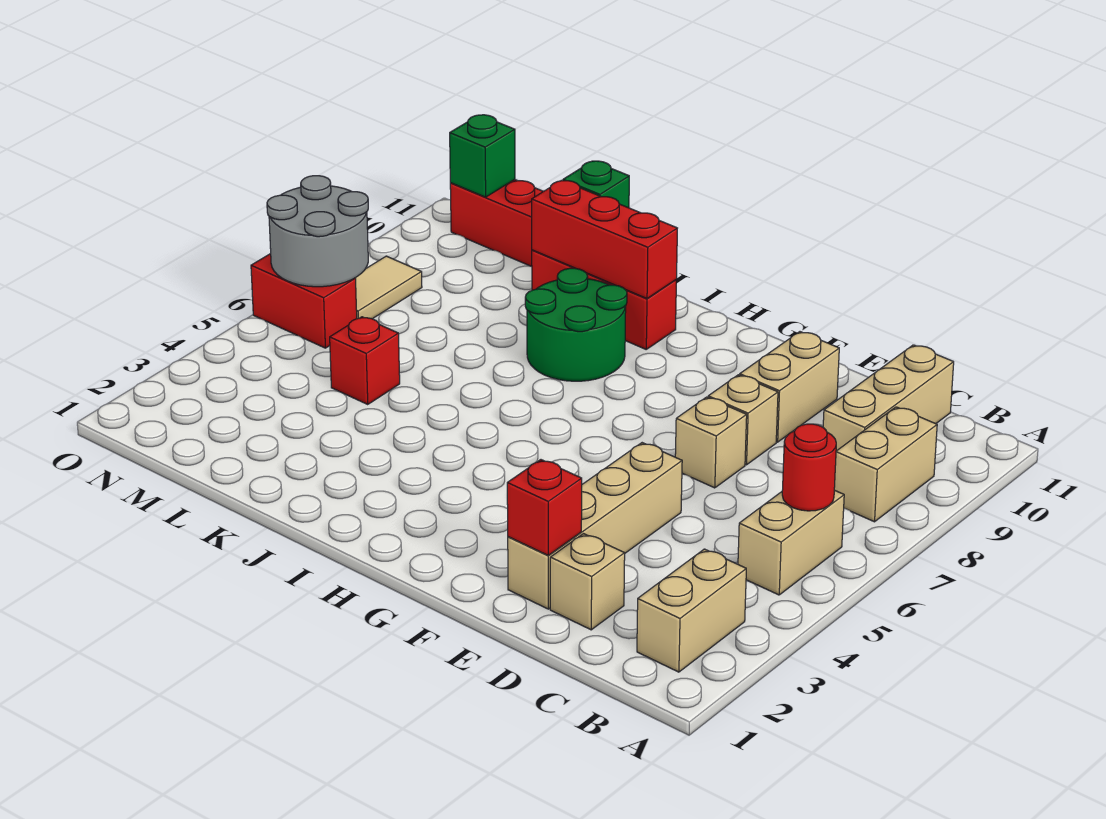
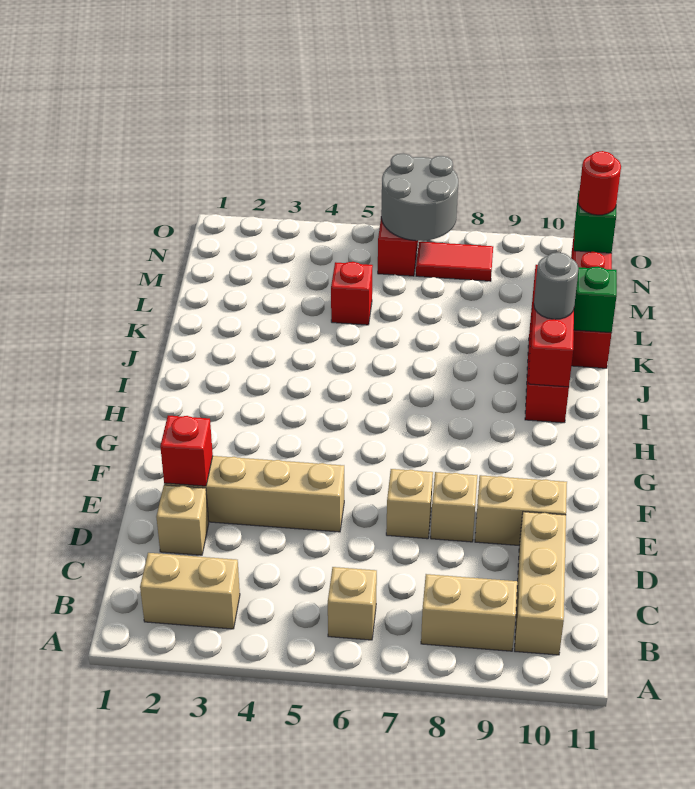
tan brick B5:B6 level 1 -> tan brick B6 level 1
red round brick B6 level 2 -> red round brick N11 level 3
tan brick C9:C11 level 1 -> tan brick B10:D10 level 1
green round brick I8:J9 level 1 -> none
none -> grey round brick J10 level 3
tan tile N7:N8 level 1 -> red tile N7:N8 level 1

